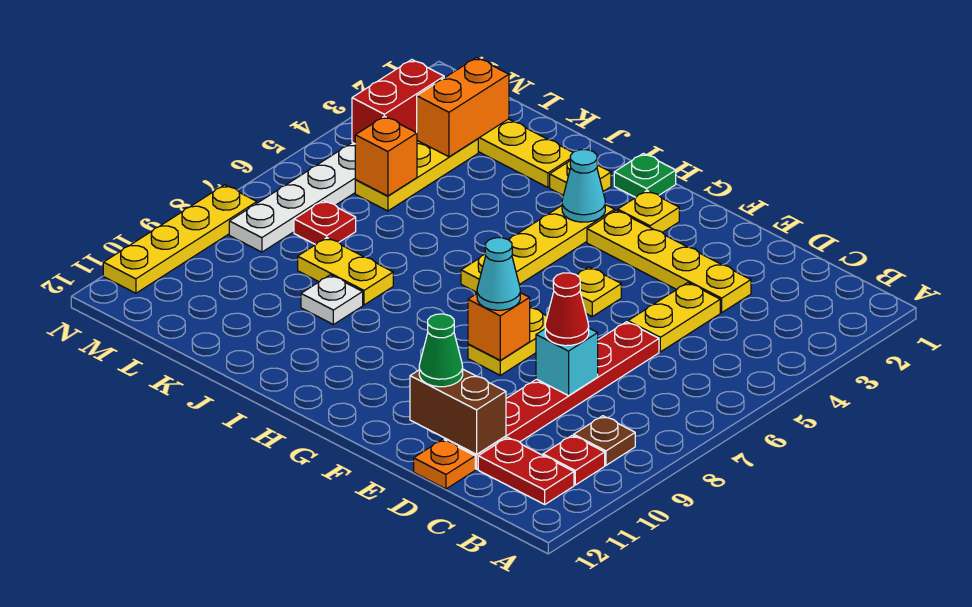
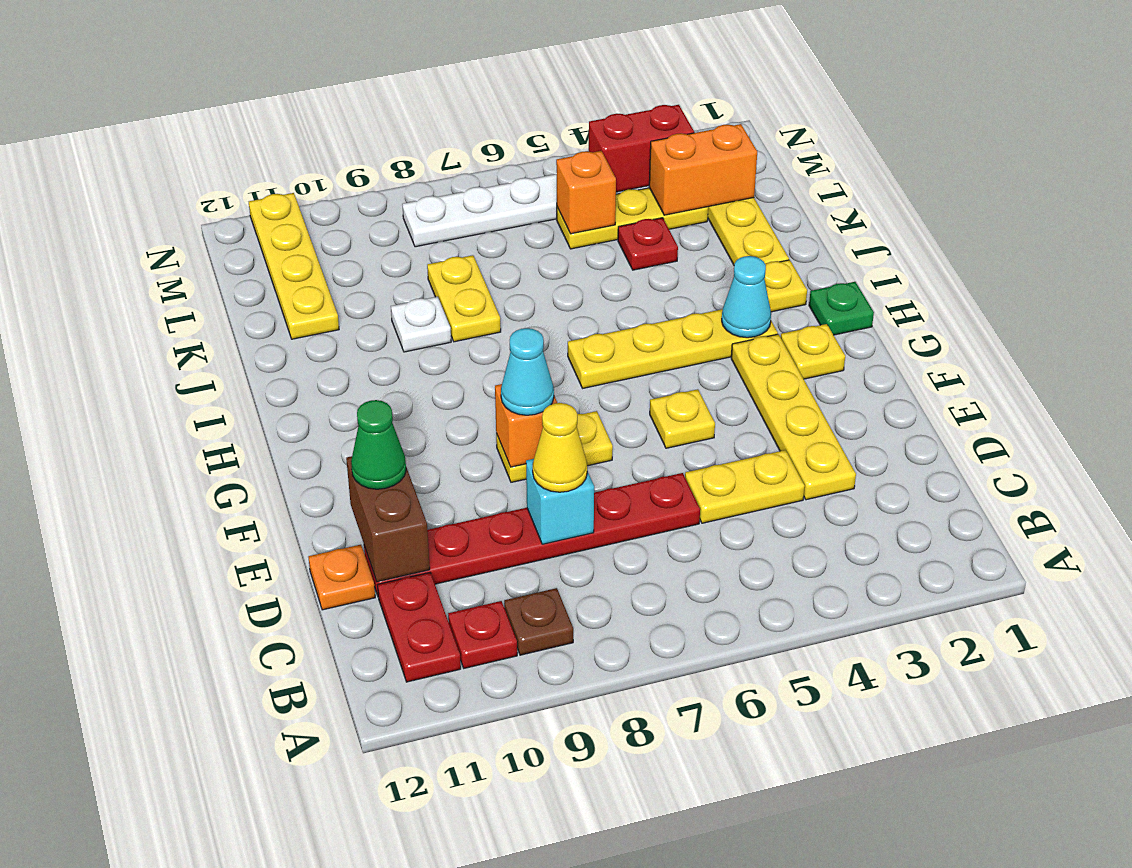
red cone D8 level 3 -> yellow cone D8 level 3
red plate L7 level 1 -> red plate K4 level 1
yellow plate N8:N11 level 1 -> yellow plate K11:N11 level 1

